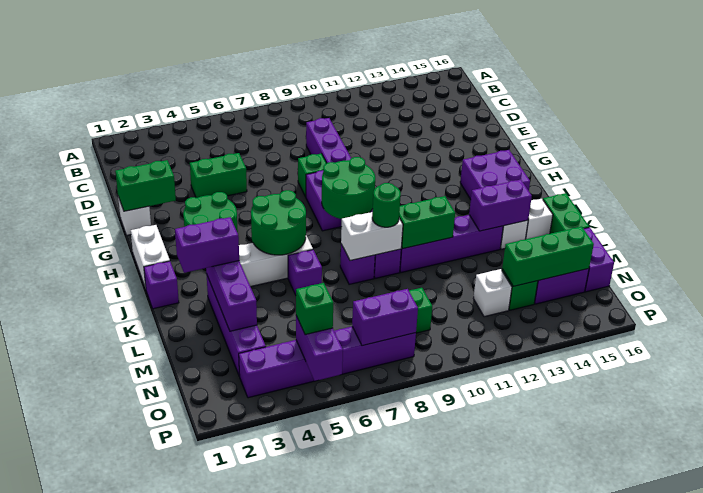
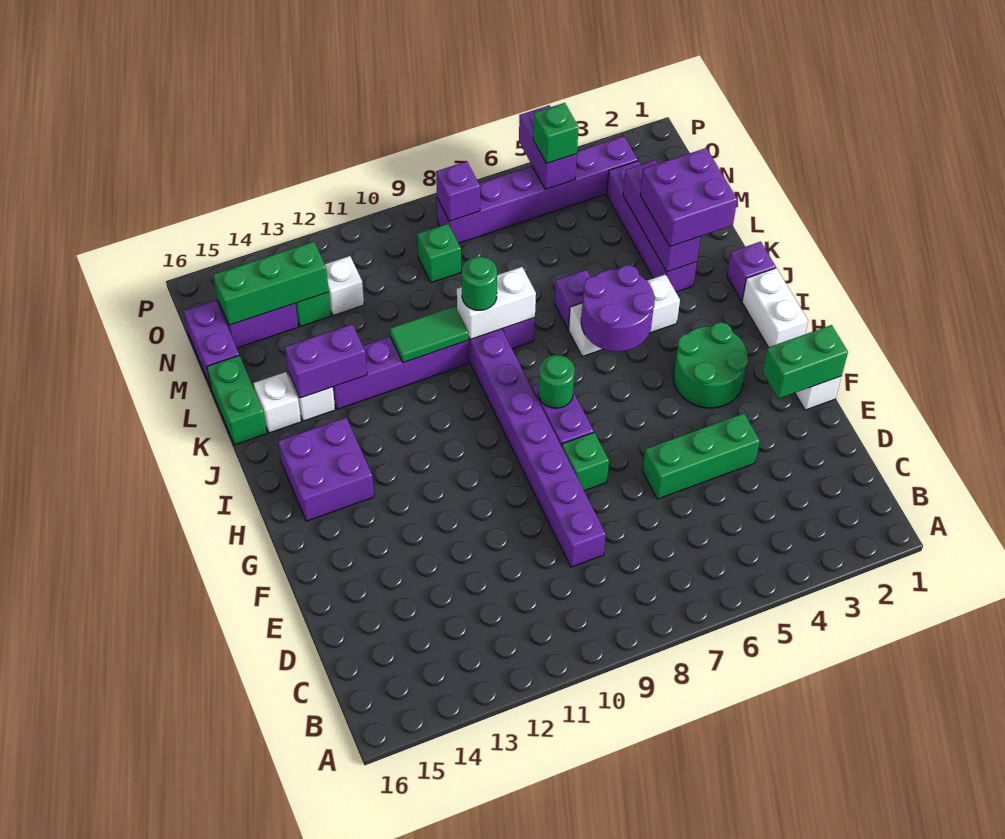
green brick E4:E5 level 1 -> green brick E4:E6 level 1
green round brick H8:I9 level 2 -> green round brick H8 level 2
green round brick I5:J6 level 2 -> purple round brick I5:J6 level 2
purple brick K2:K3 level 3 -> purple brick K2:L3 level 3
green brick K10:K11 level 2 -> green tile K10:K11 level 2
purple brick O7:O8 level 2 -> purple brick O8 level 2

